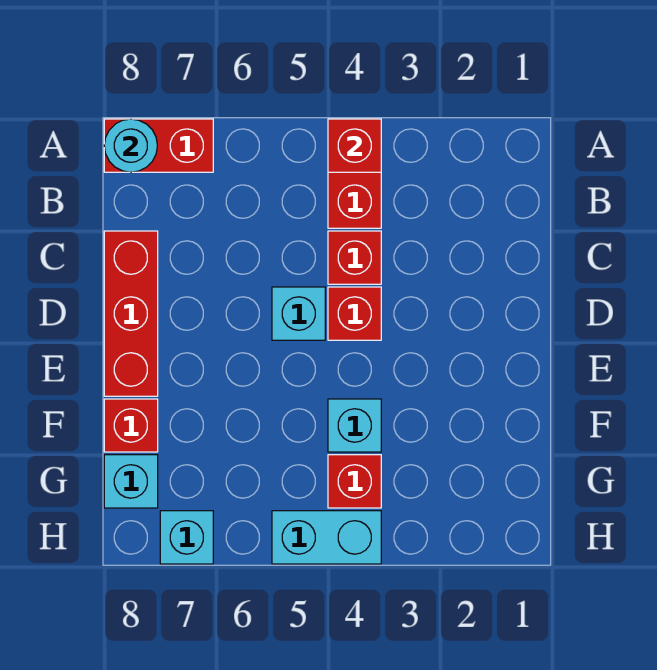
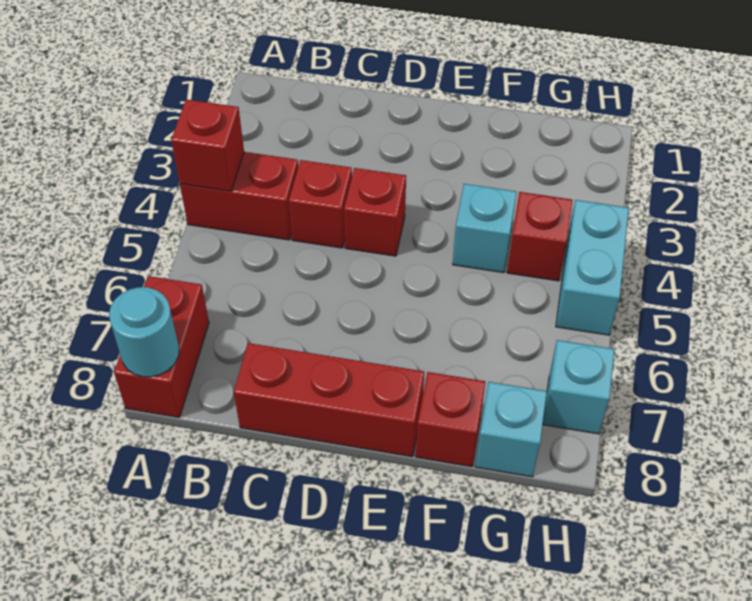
cyan brick D5 level 1 -> none

